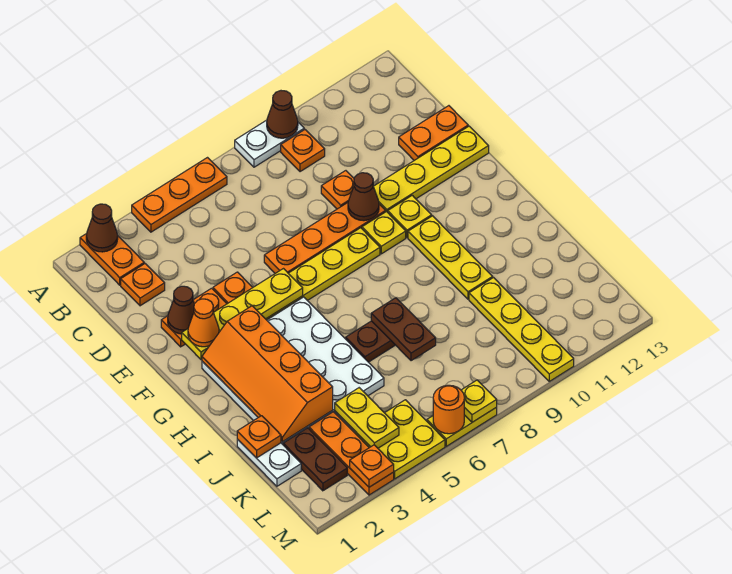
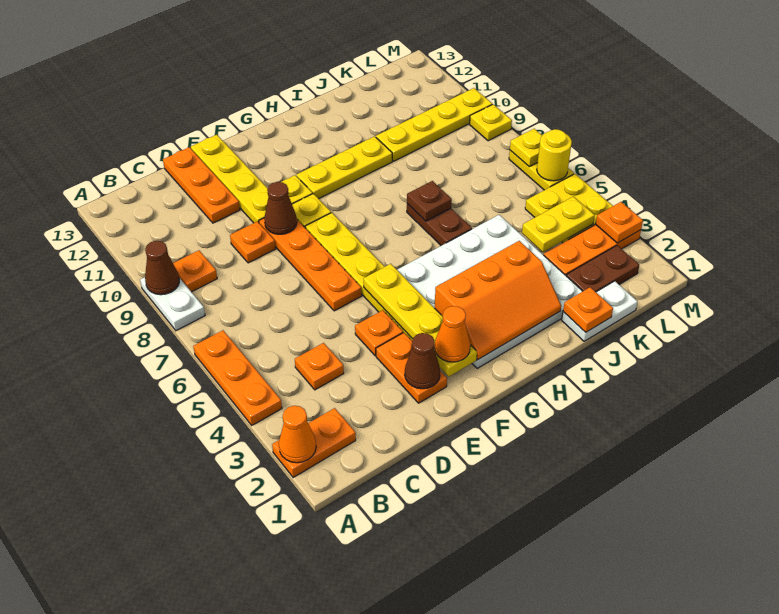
brown cone A2 level 2 -> orange cone A2 level 2
orange plate C2 level 1 -> orange plate C4 level 1
orange plate D12:D13 level 1 -> orange plate D11:D13 level 1
orange slope G2:J3 level 2 top 3 -> orange slope G2:I3 level 2 top 3
brown plate I7:J7 level 2 -> brown plate I7 level 2
orange round brick M6 level 2 -> yellow round brick M6 level 2
none -> yellow plate M9 level 1

